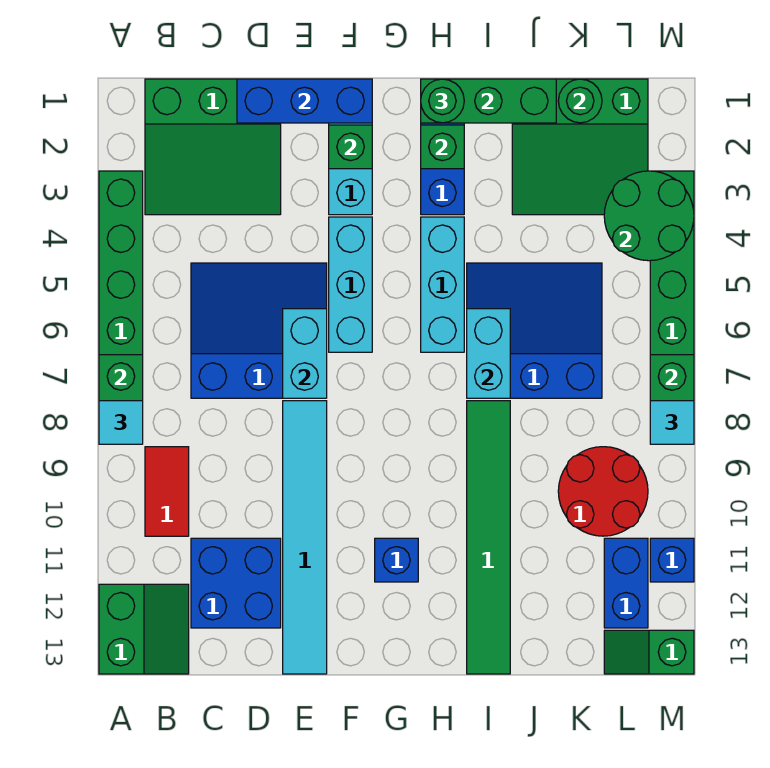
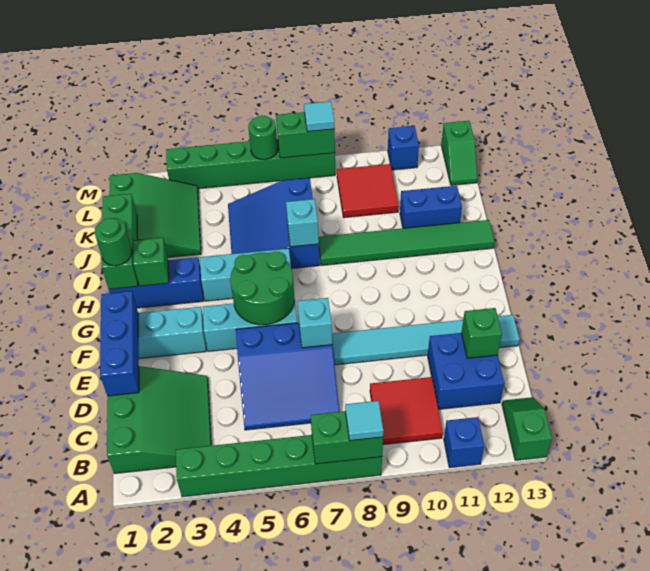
green slope A12:B13 level 1 top A -> green slope A13:B13 level 1 top A
red tile B9:B10 level 1 -> red tile B9:C10 level 1
blue slope C5:E7 level 1 top 7 -> blue slope C5:E7 level 1 top E
cyan brick E6:E7 level 2 -> cyan brick E7 level 2
green brick F2 level 2 -> green brick D12 level 2
blue brick G11 level 1 -> blue brick A11 level 1
cyan brick I6:I7 level 2 -> cyan brick I7 level 2
green round brick K1 level 2 -> green round brick M6 level 2
red round brick K9:L10 level 1 -> red tile K9:L10 level 1
green round brick L3:M4 level 2 -> green round brick F5:G6 level 2
blue brick L11:L12 level 1 -> blue brick J11:J12 level 1

